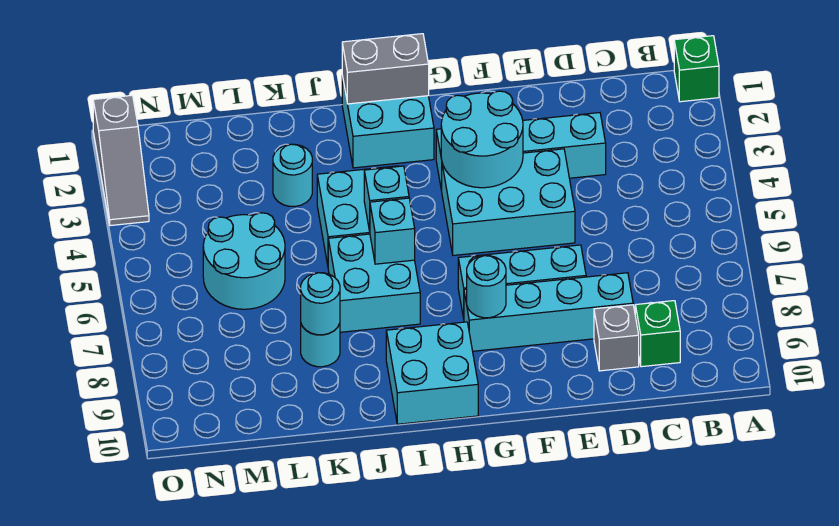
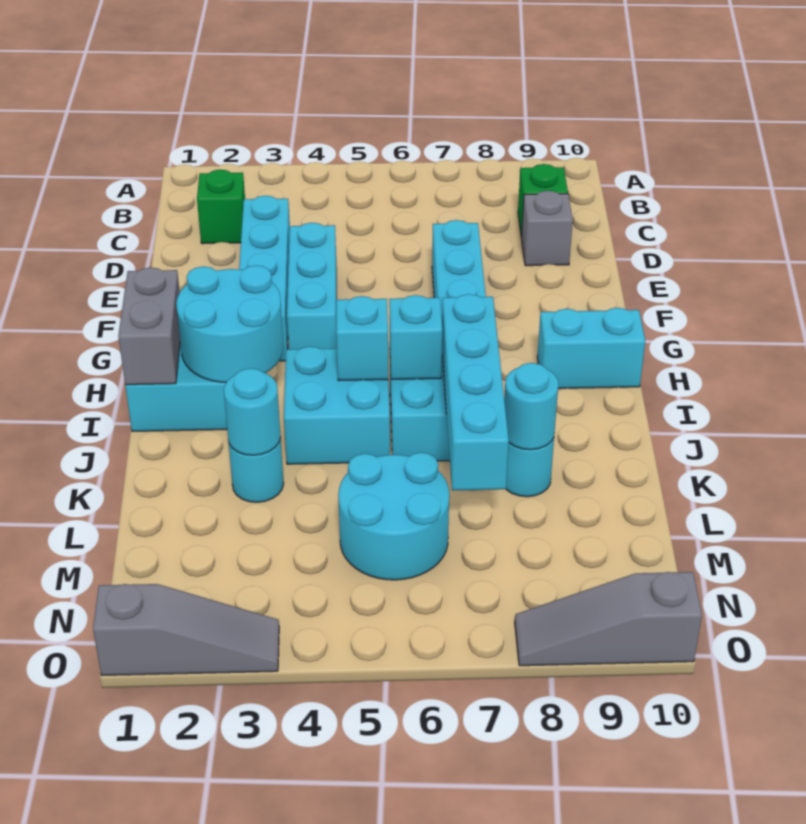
green brick A1 level 1 -> green brick C2 level 1
cyan brick D8:G8 level 1 -> cyan brick I7:L7 level 2
cyan brick E4:G5 level 1 -> cyan brick E4:G4 level 1
cyan round brick F3:G4 level 2 -> cyan round brick H2:I3 level 2
cyan round brick G8 level 2 -> cyan round brick K3 level 2
cyan brick H9:I10 level 1 -> cyan brick H9:H10 level 1
none -> grey slope O8:O10 level 1 top 10

